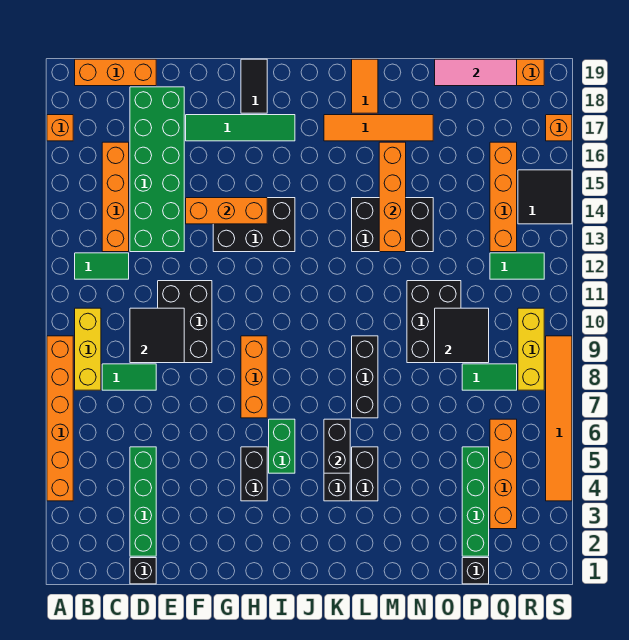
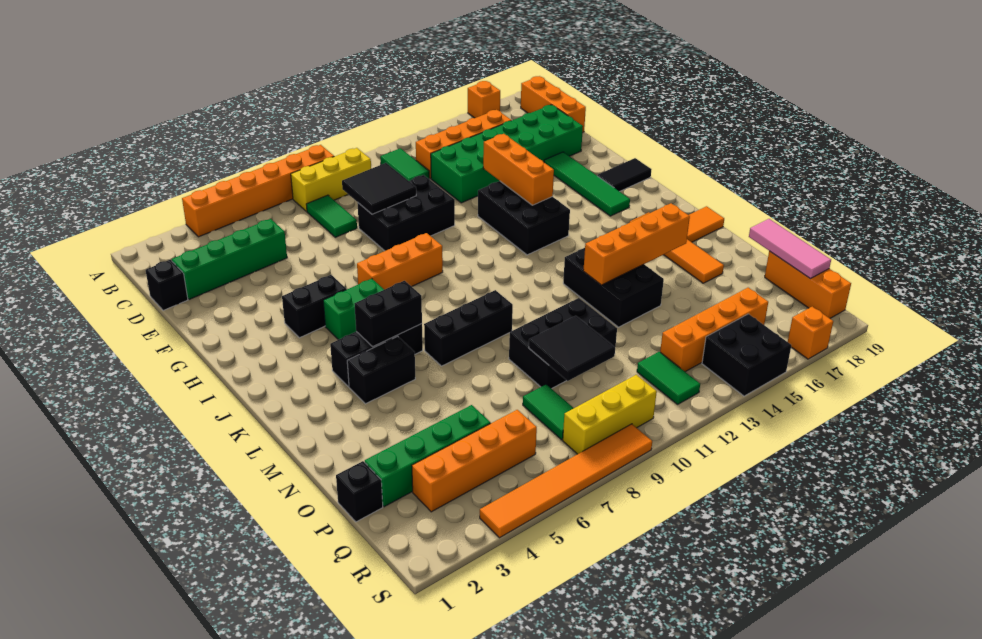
black tile R14:S15 level 1 -> black brick R14:S15 level 1

